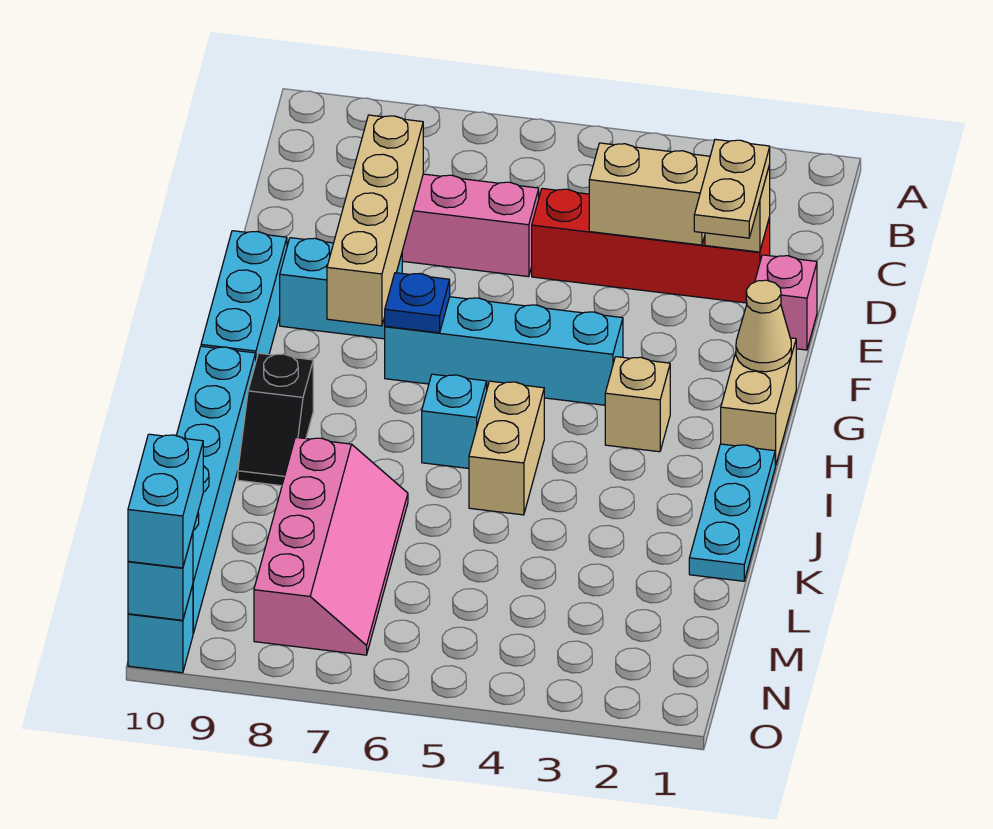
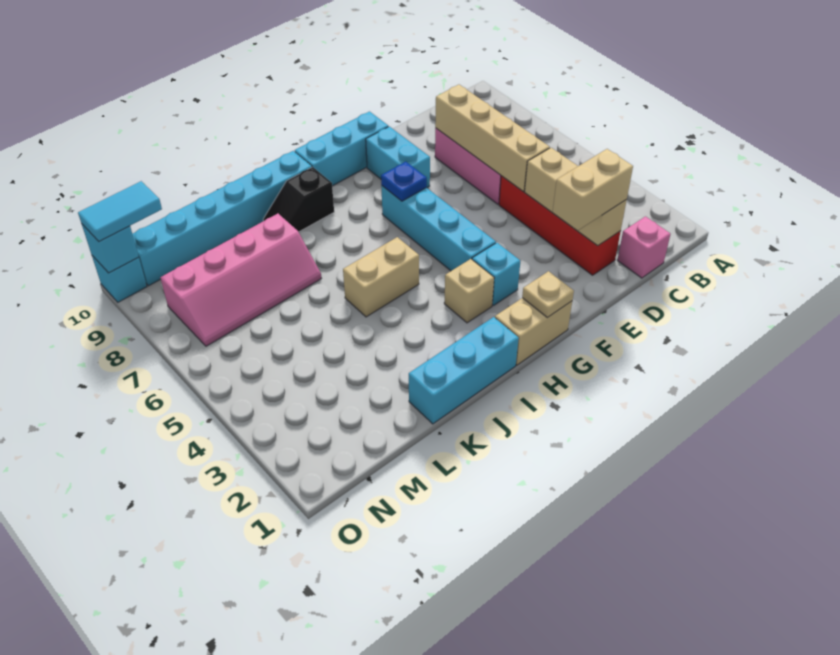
tan plate D2:E2 level 3 -> tan brick D2:E2 level 3
tan brick D8:G8 level 2 -> tan brick D5:D8 level 2
pink brick E1 level 1 -> pink brick C1 level 1
tan cone G1 level 2 -> tan plate G1 level 2
cyan plate I1:K1 level 1 -> cyan brick I1:K1 level 1
cyan brick I6 level 1 -> cyan brick G3 level 1
cyan brick N10:O10 level 3 -> cyan tile N10:O10 level 3

